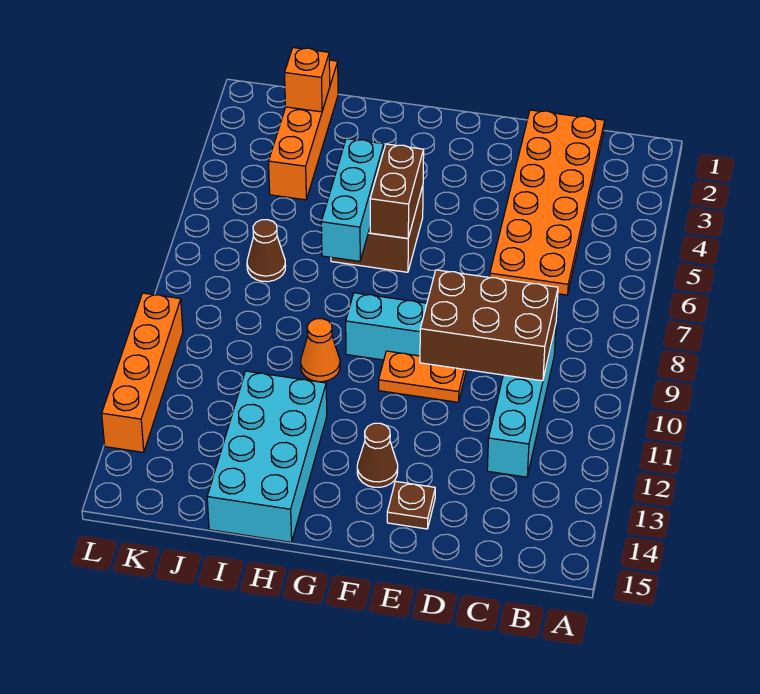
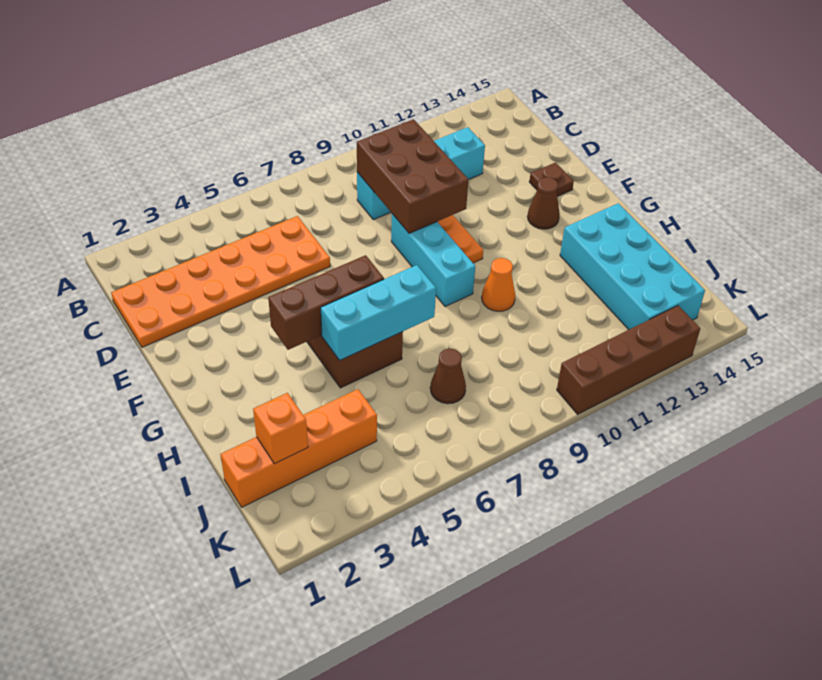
brown brick G5:G6 level 2 -> brown brick G4:G6 level 2
cyan brick H12:I15 level 1 -> cyan brick H13:K14 level 1
orange brick L10:L13 level 1 -> brown brick L10:L13 level 1

